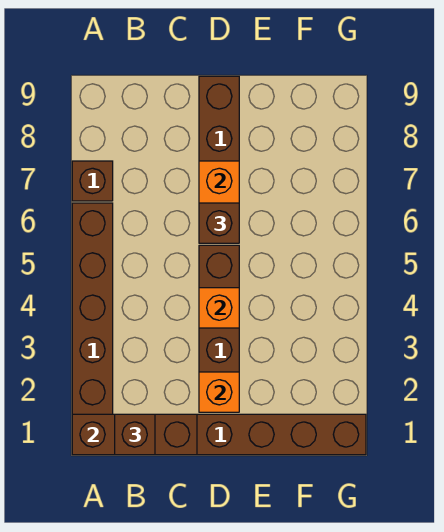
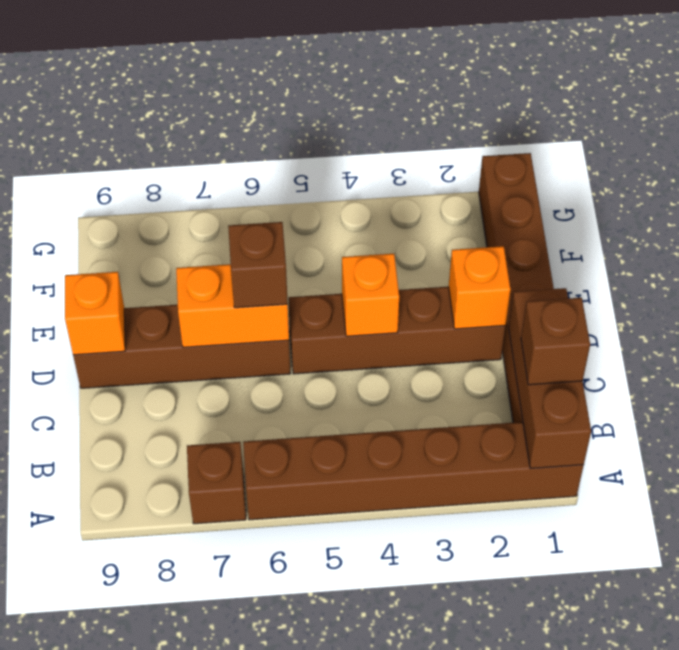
none -> orange brick D9 level 2

